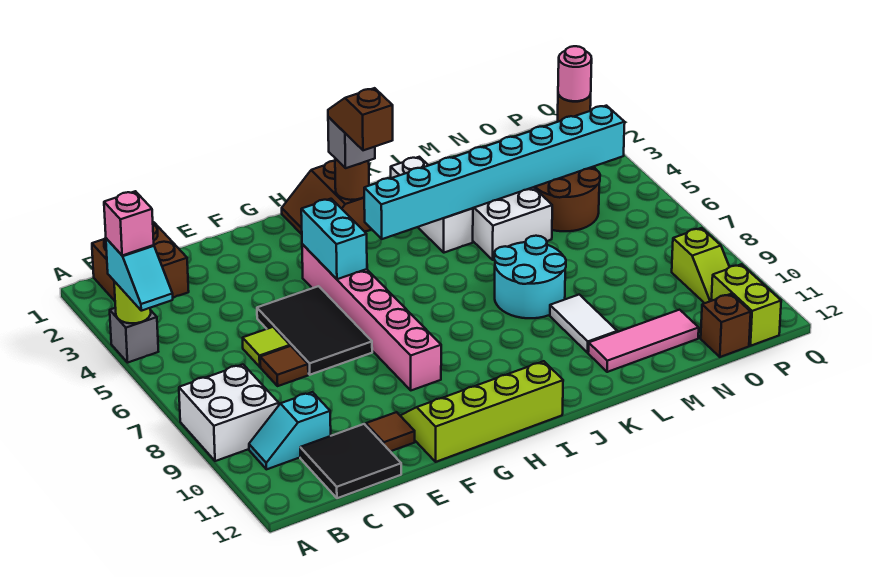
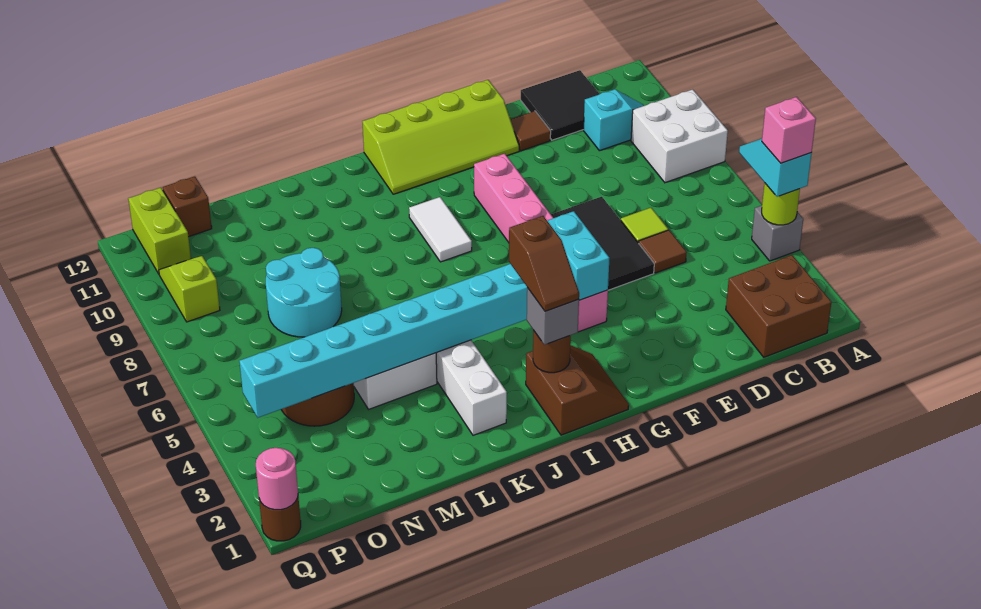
brown tile D7 level 1 -> brown tile D5 level 1
cyan round brick K7:L8 level 1 -> cyan round brick M7:N8 level 1
white tile L9:L10 level 1 -> white tile I8:I9 level 1
pink tile L11:N11 level 1 -> none

